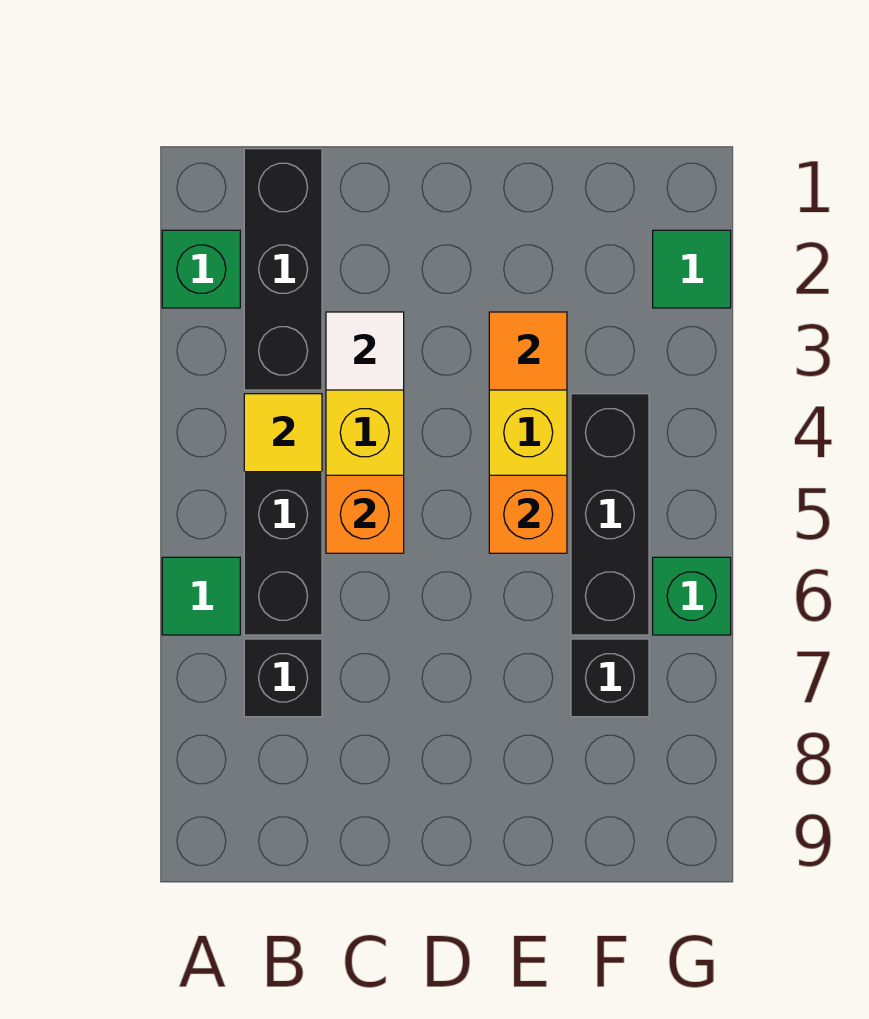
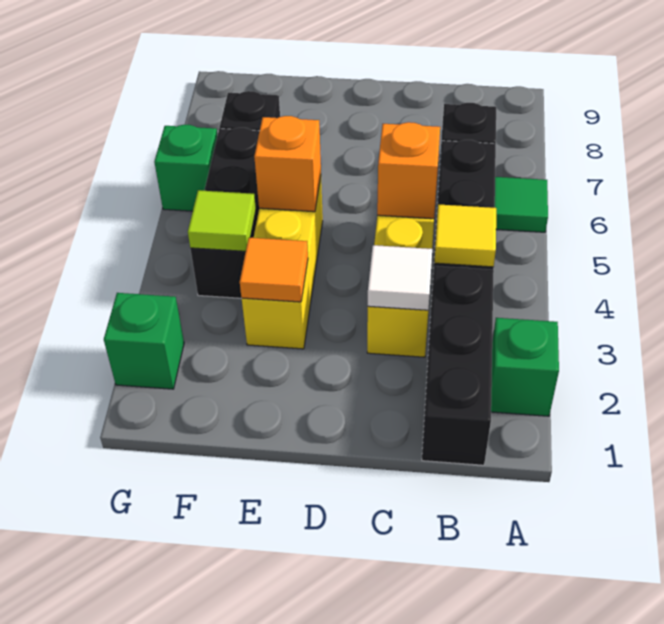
none -> lime tile F4 level 2
green tile G2 level 1 -> green brick G2 level 1

